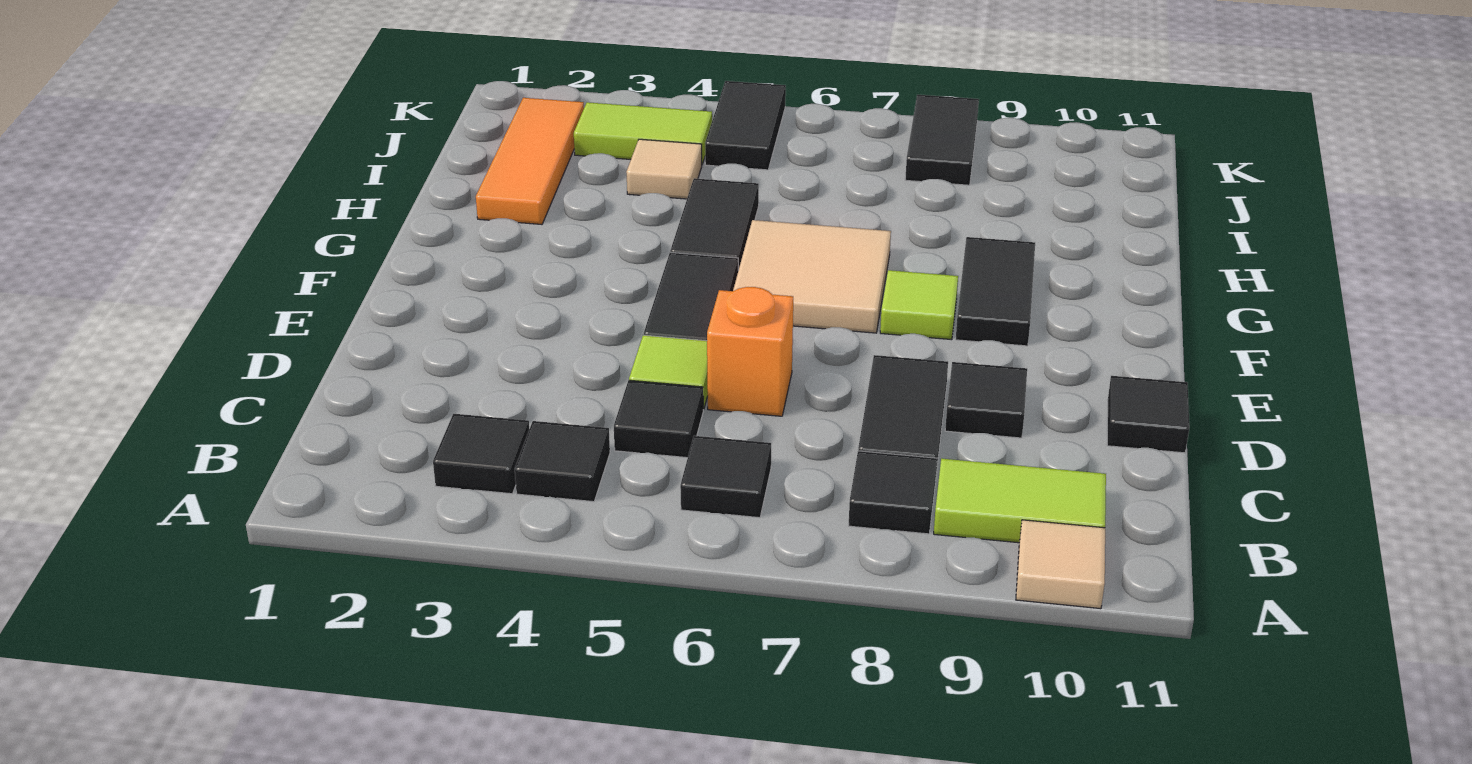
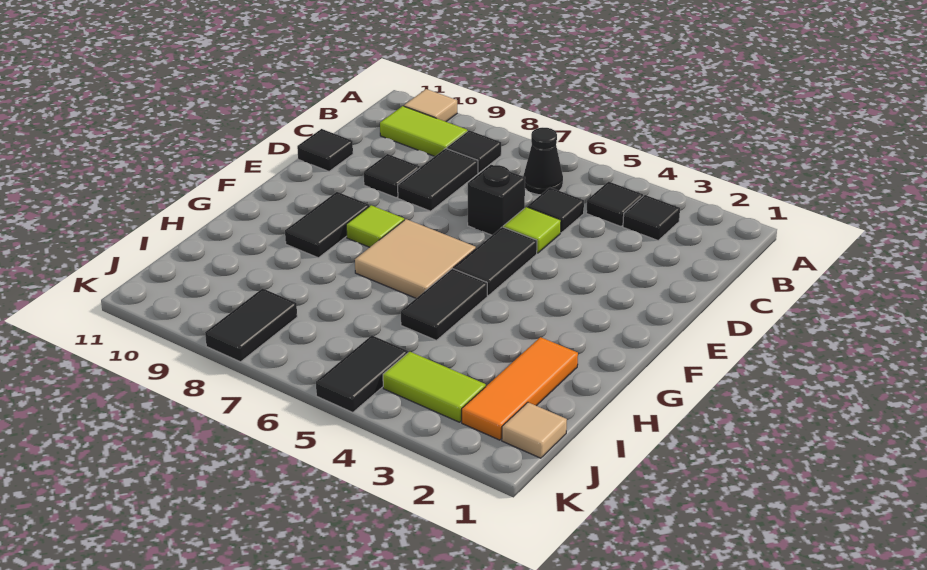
black tile B6 level 1 -> black cone B6 level 1
orange brick D6 level 1 -> black brick D6 level 1
tan tile I4 level 1 -> tan tile J1 level 1

